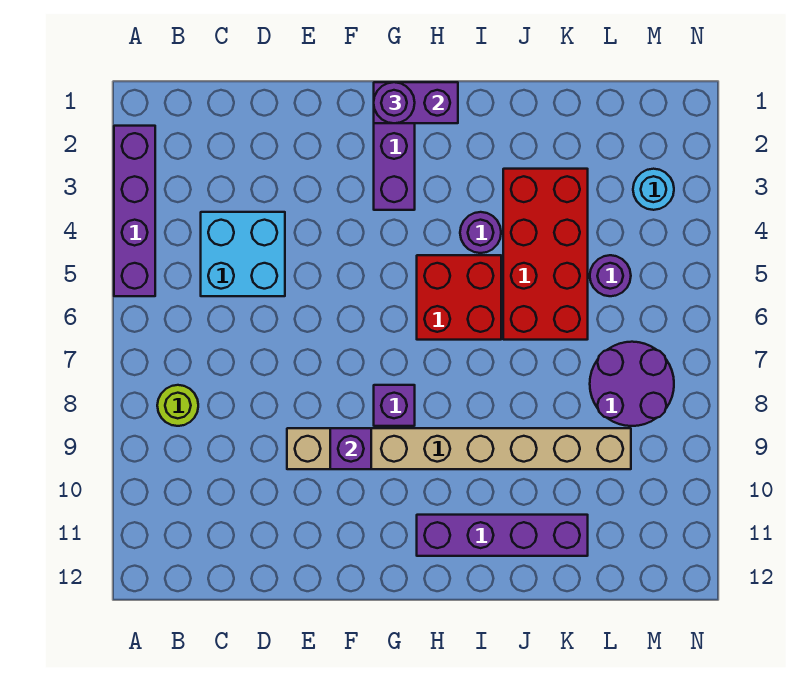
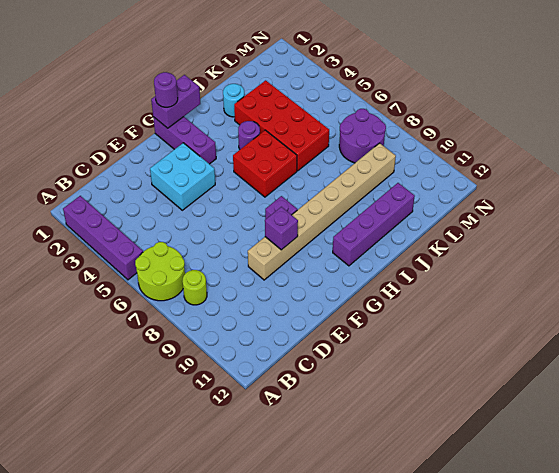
none -> lime round brick A6:B7 level 1
cyan brick C4:D5 level 1 -> cyan brick E3:F4 level 1
purple round brick L5 level 1 -> none
cyan round brick M3 level 1 -> cyan round brick J2 level 1

